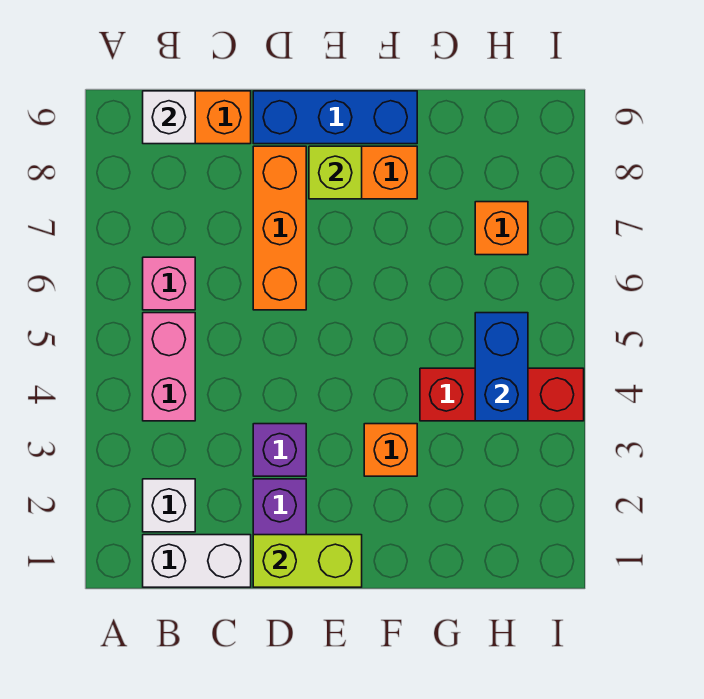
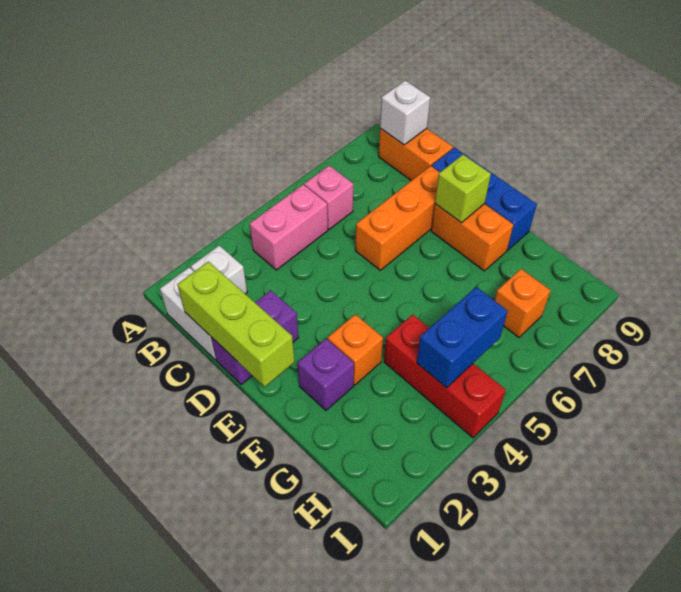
lime brick D1:E1 level 2 -> lime brick C1:E1 level 2
purple brick D3 level 1 -> purple brick F2 level 1

